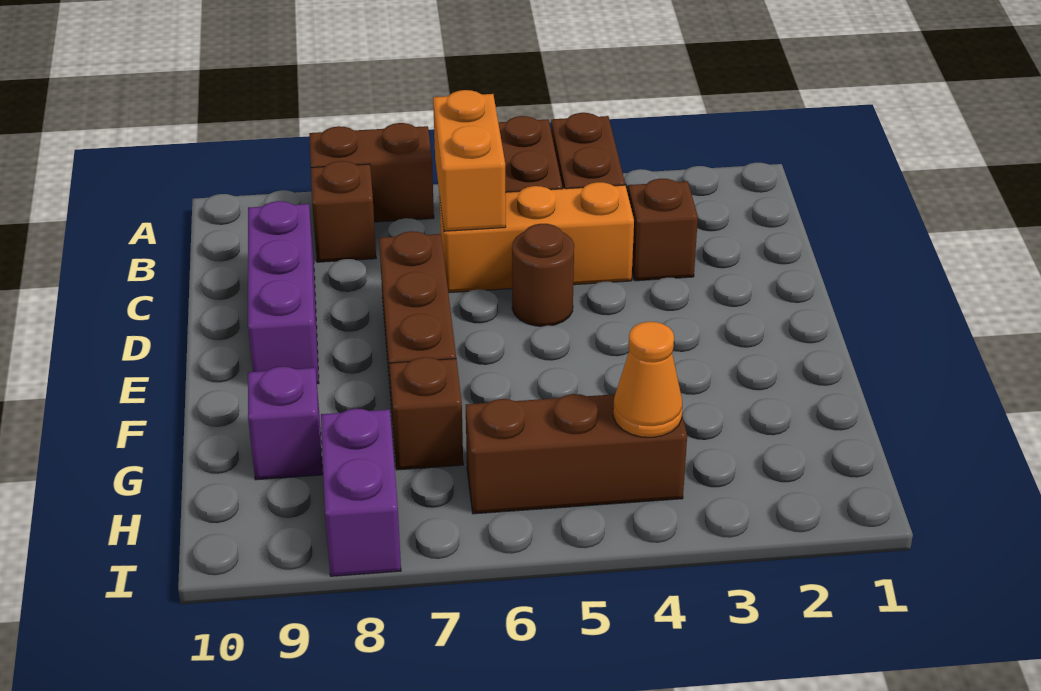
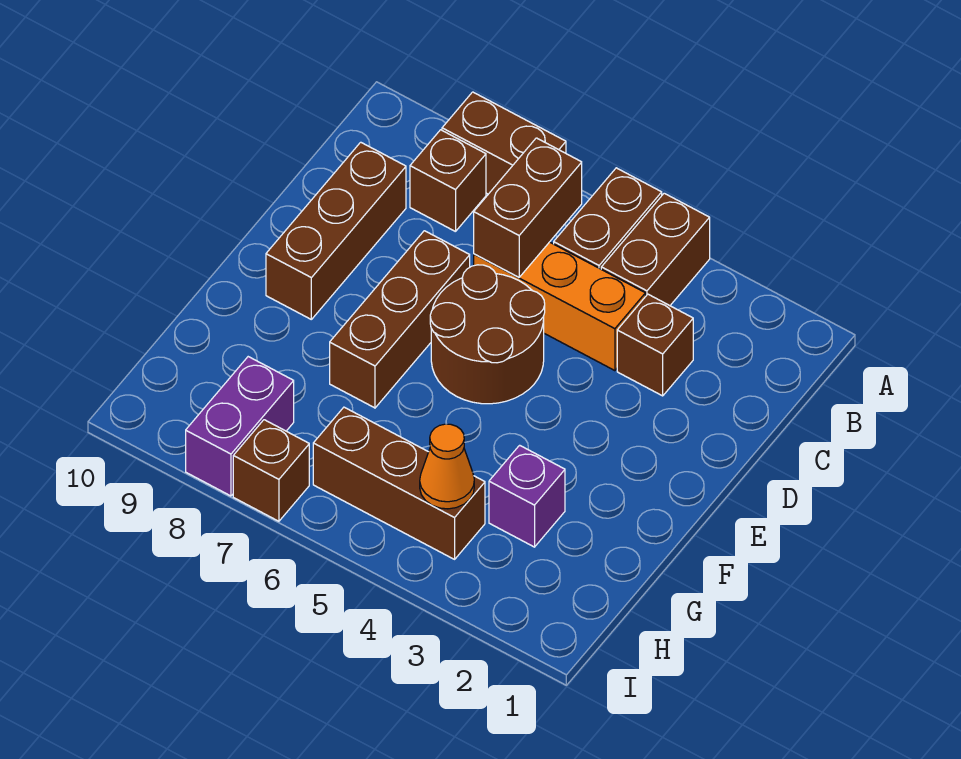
orange brick B6:C6 level 2 -> brown brick B6:C6 level 2
purple brick C9:E9 level 1 -> brown brick C9:E9 level 1
brown round brick D5 level 1 -> brown round brick D5:E6 level 1
brown brick G7 level 1 -> brown brick I7 level 1
purple brick G9 level 1 -> purple brick G3 level 1

